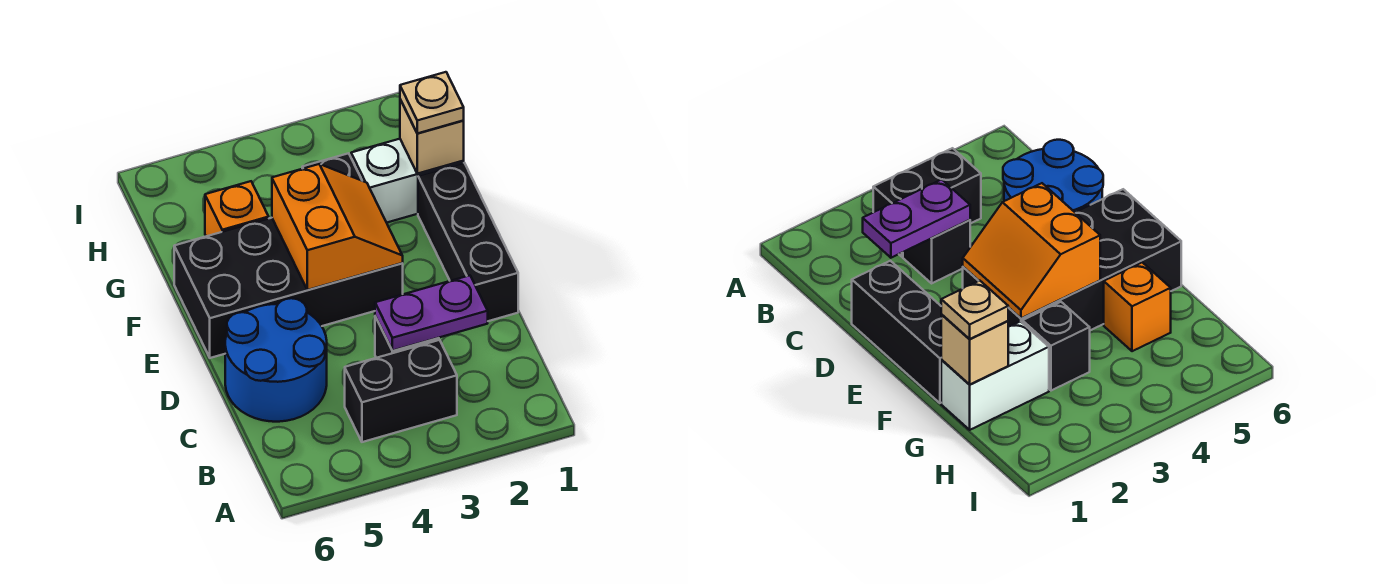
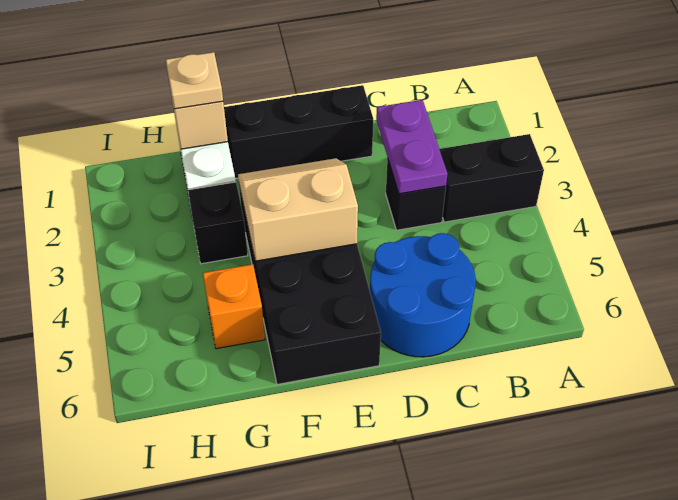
black brick B3:B4 level 1 -> black brick A3:B3 level 1
orange slope E3:F4 level 2 top 4 -> tan slope E3:F4 level 2 top 4

